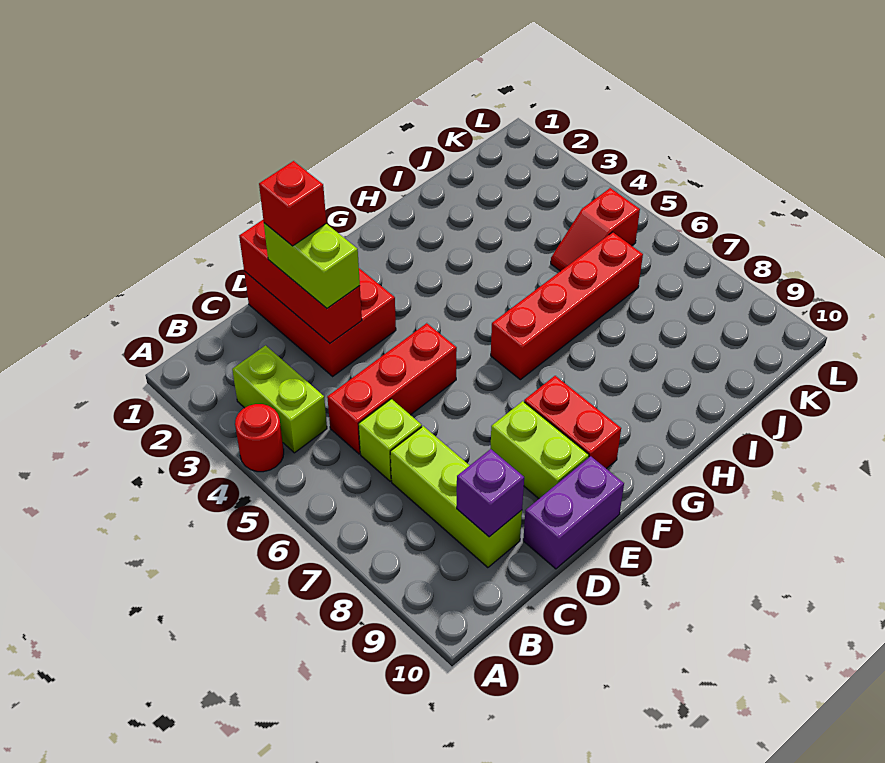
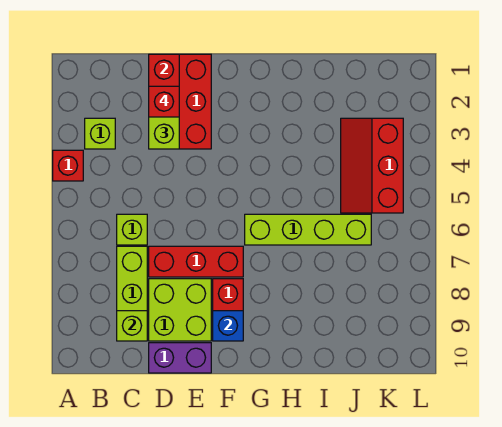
red round brick A4 level 1 -> red brick A4 level 1
lime brick B3:B4 level 1 -> lime brick B3 level 1
red brick C5:E5 level 1 -> red brick D7:F7 level 1
purple brick C9 level 2 -> lime brick C9 level 2
lime brick E8:E9 level 1 -> lime brick D8:E9 level 1
none -> blue brick F9 level 2
red brick G6:J6 level 1 -> lime brick G6:J6 level 1
red slope J5:K5 level 1 top K -> red slope J3:K5 level 1 top K

